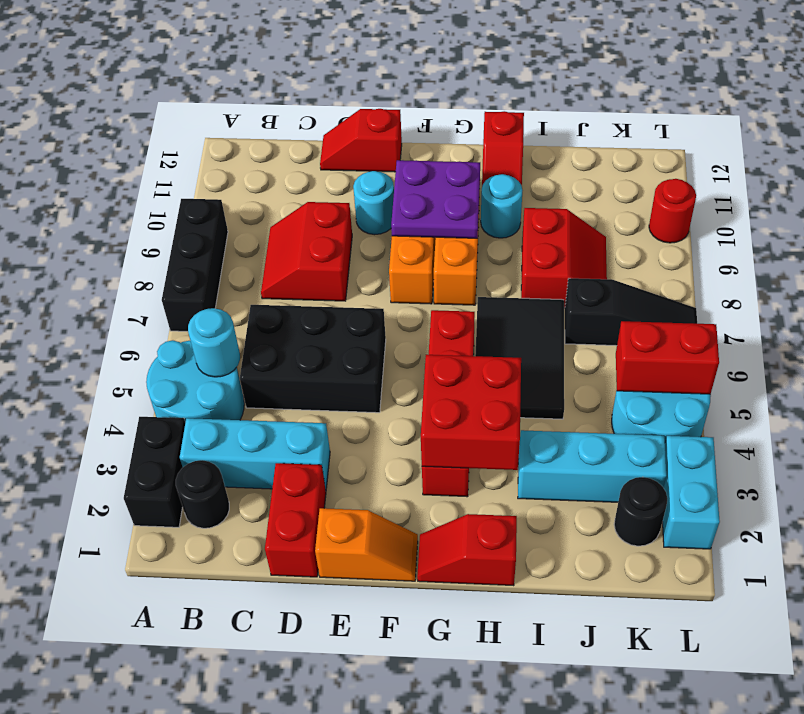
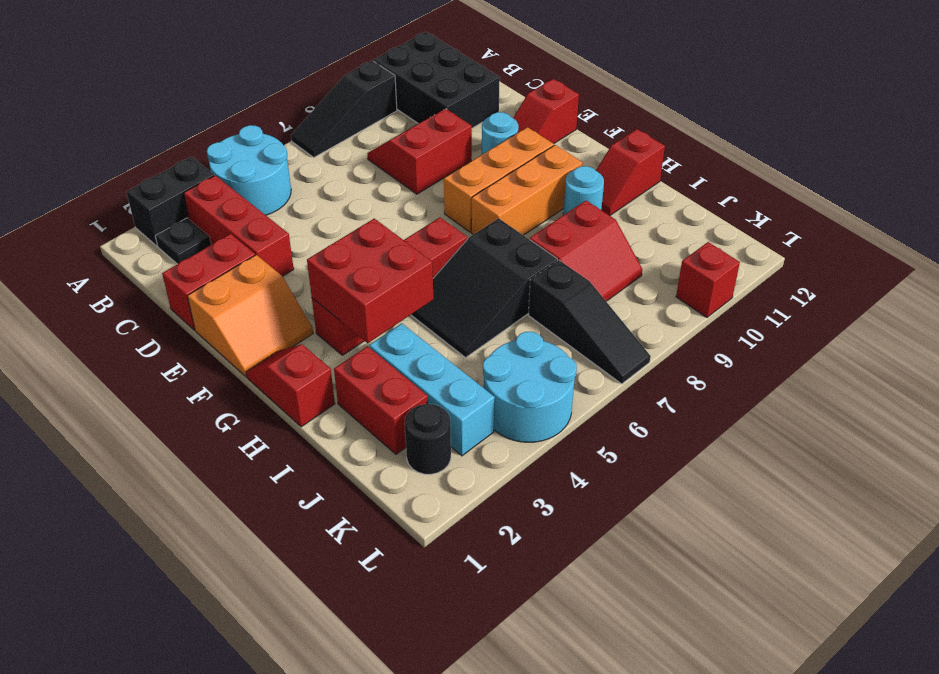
black brick A7:A9 level 1 -> black slope A7:A9 level 1 top 9
black round brick B2 level 1 -> black plate B2 level 1
cyan brick B3:D3 level 1 -> red brick B3:D3 level 1
cyan round brick B5 level 2 -> none
black brick C5:E6 level 1 -> black brick A10:C11 level 1
red slope D12:E12 level 1 top E -> red slope E11:E12 level 1 top 12
orange slope E1:F1 level 1 top E -> orange slope E1:F2 level 1 top E
purple plate F9:G10 level 2 -> none
black tile H5:I7 level 1 -> black slope H5:I7 level 1 top 7
red brick K5:L5 level 2 -> red brick I2:J2 level 1
cyan brick L2:L3 level 1 -> none
red round brick L10 level 1 -> red brick L10 level 1

